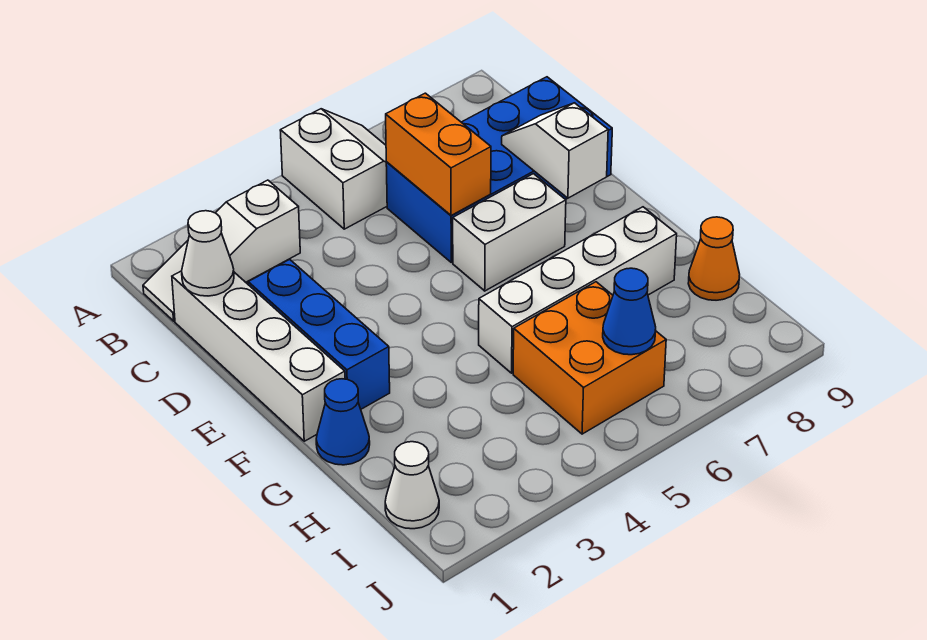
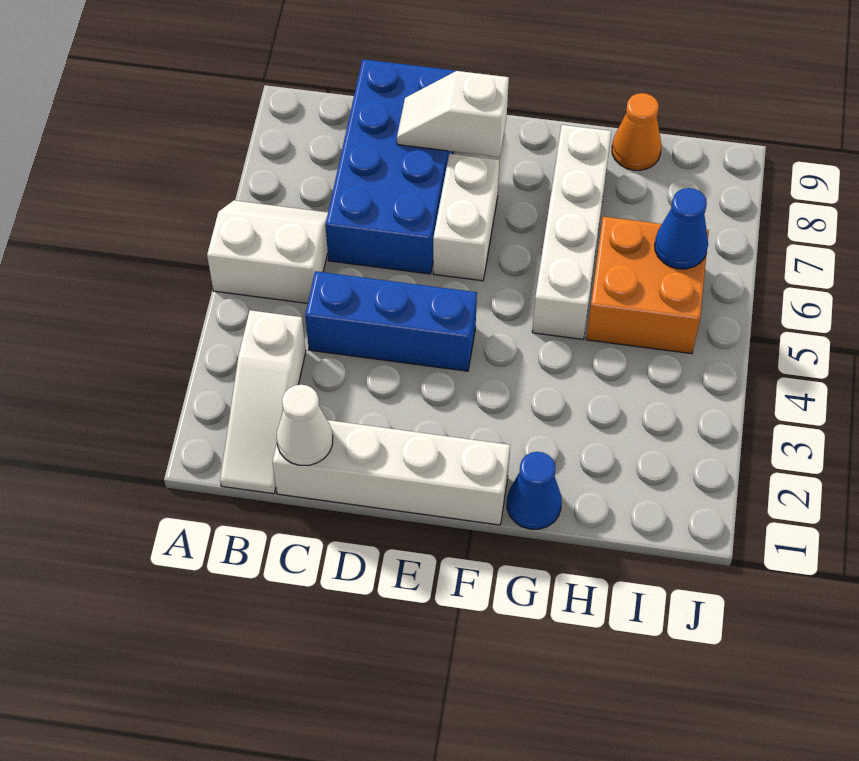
orange brick C6:D6 level 2 -> none
blue brick D2:F2 level 1 -> blue brick C4:E4 level 1
white cone I1 level 1 -> none

